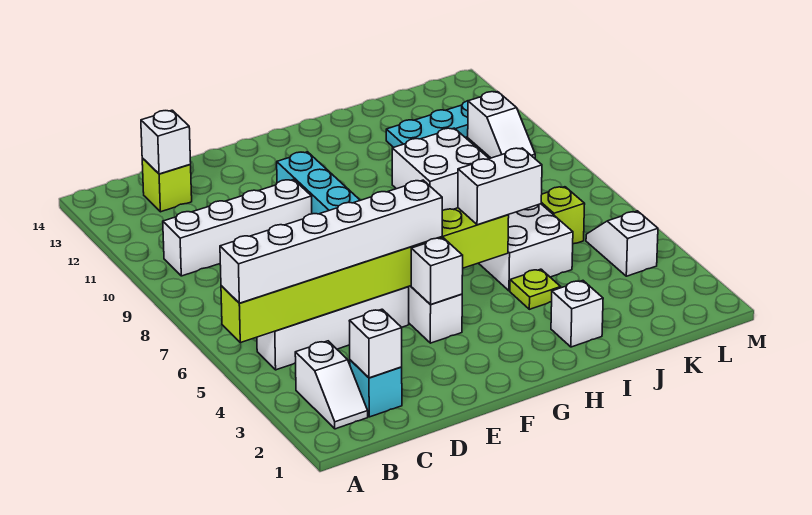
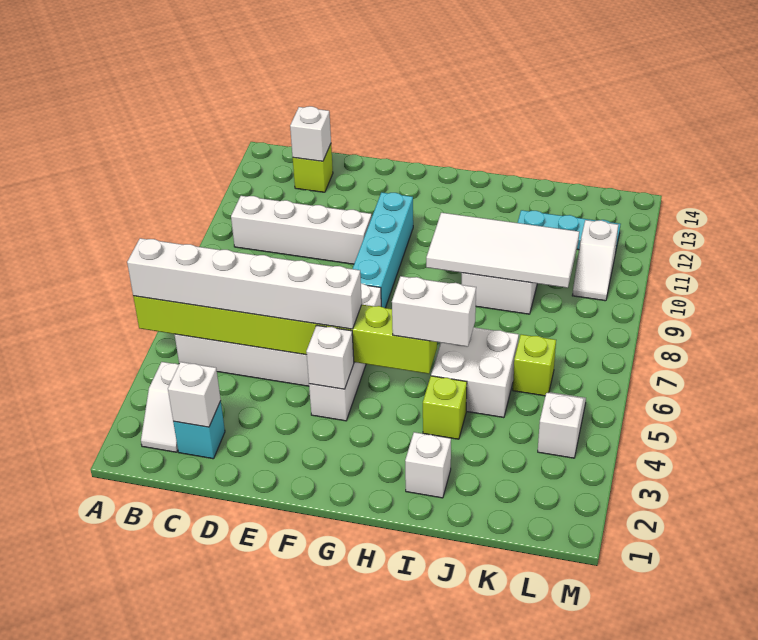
none -> white tile H9:K10 level 2
lime plate I4 level 1 -> lime brick I4 level 1

